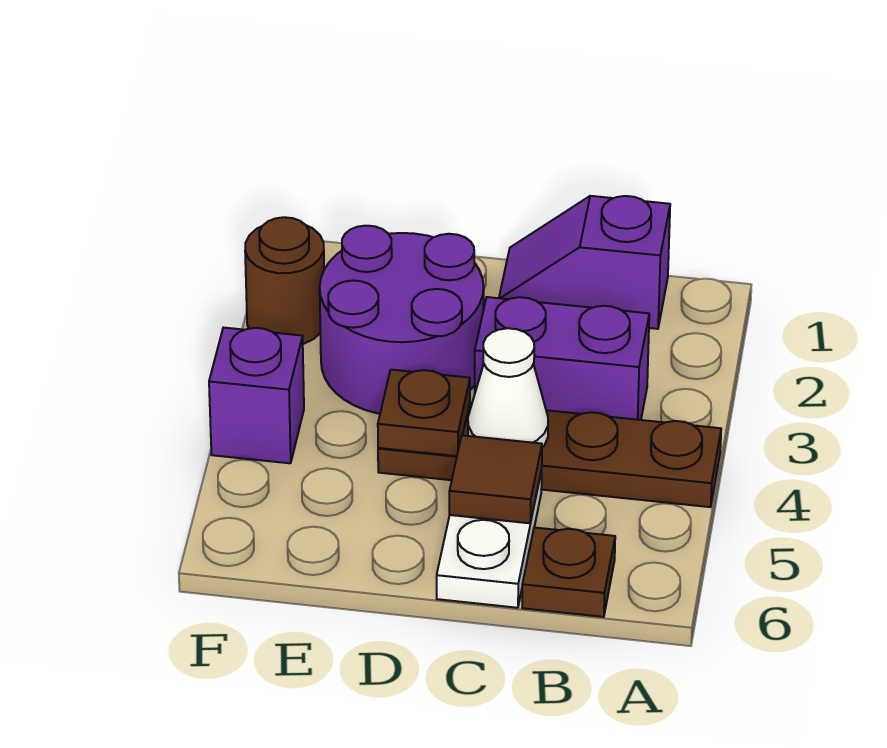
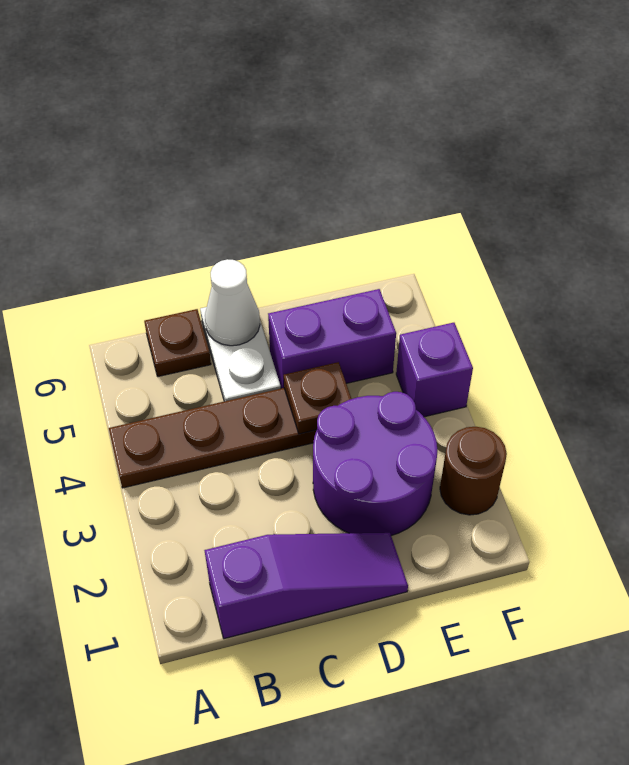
purple slope B1:C1 level 1 top B -> purple slope B1:D1 level 1 top B
purple brick B3:C3 level 1 -> purple brick D5:E5 level 1
white cone C4 level 2 -> white cone C6 level 2
brown tile C5 level 2 -> none

